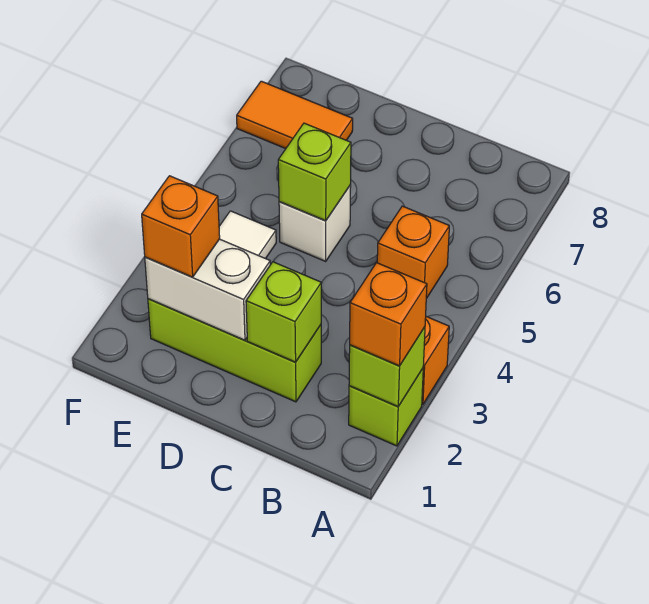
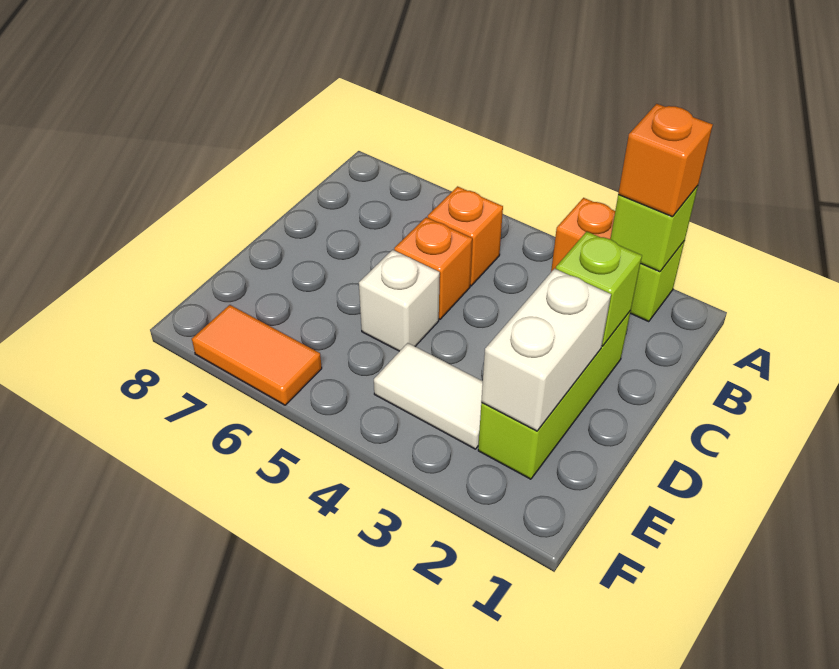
lime brick D5 level 2 -> none
orange brick E2 level 3 -> orange brick C5 level 1
orange tile E7:F7 level 1 -> orange tile F6:F7 level 1

